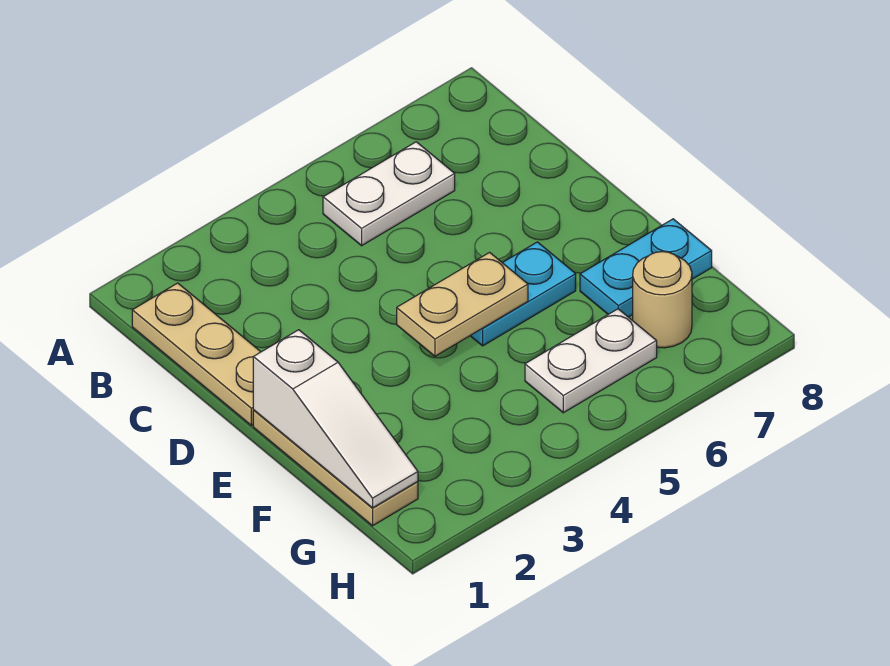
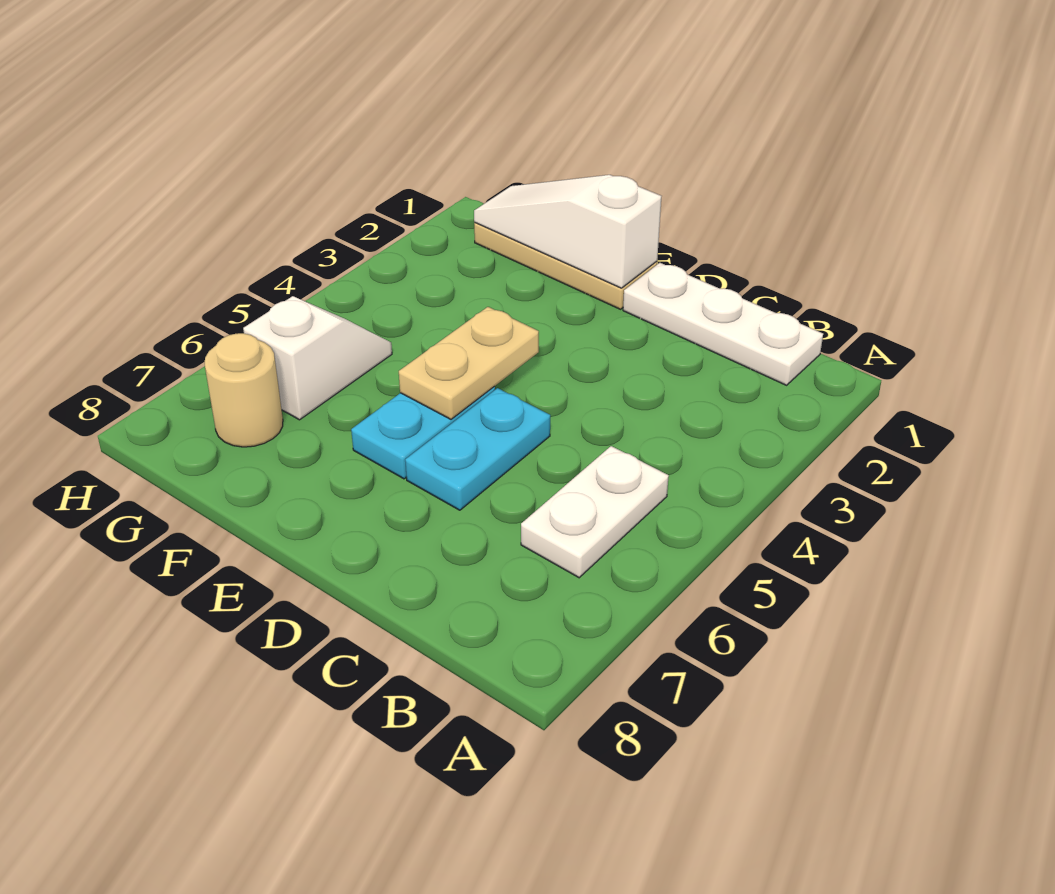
tan plate B1:D1 level 1 -> white plate B1:D1 level 1
cyan plate F7:F8 level 1 -> cyan plate D5:D6 level 1
white plate G5:G6 level 1 -> white slope G5:G6 level 1 top 6

